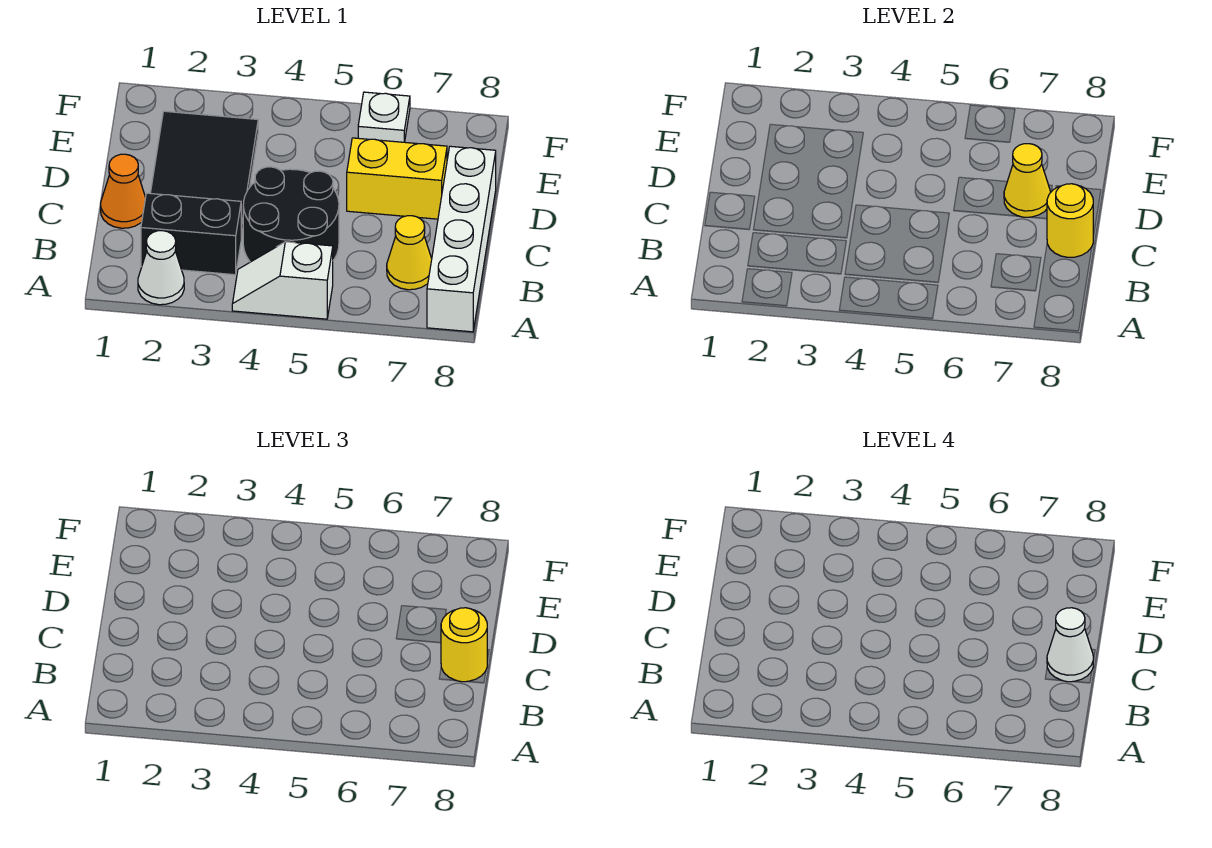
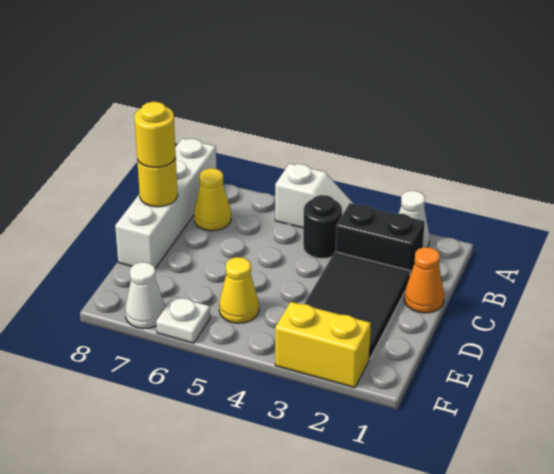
black round brick B4:C5 level 1 -> black round brick B4 level 1
white cone C8 level 4 -> white cone F7 level 1
yellow brick D6:D7 level 1 -> yellow brick F2:F3 level 1
yellow cone D7 level 2 -> yellow cone E5 level 1

